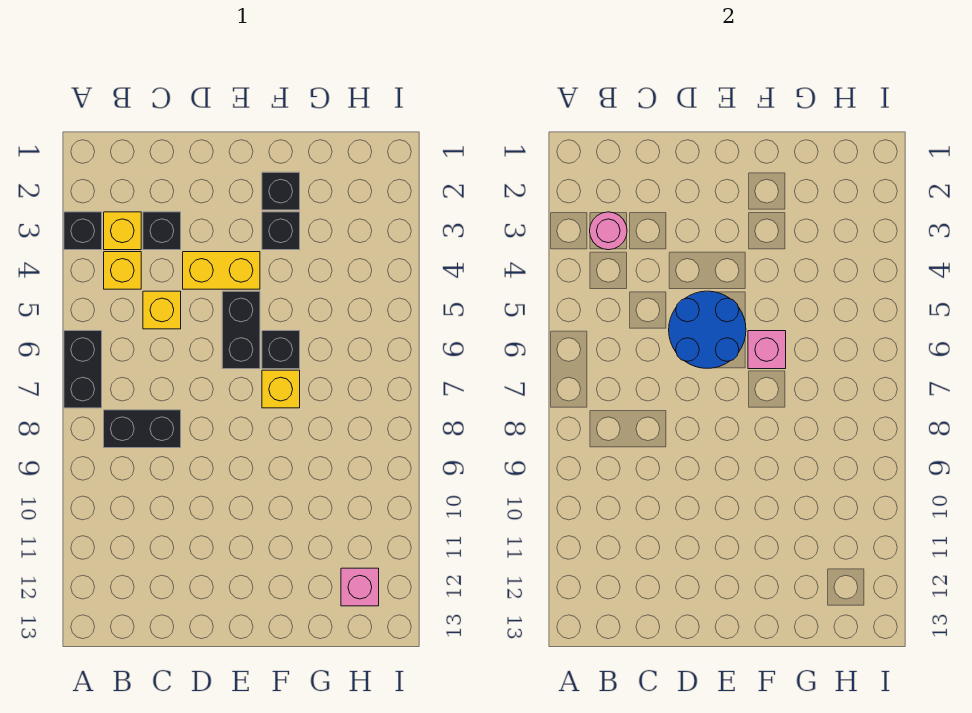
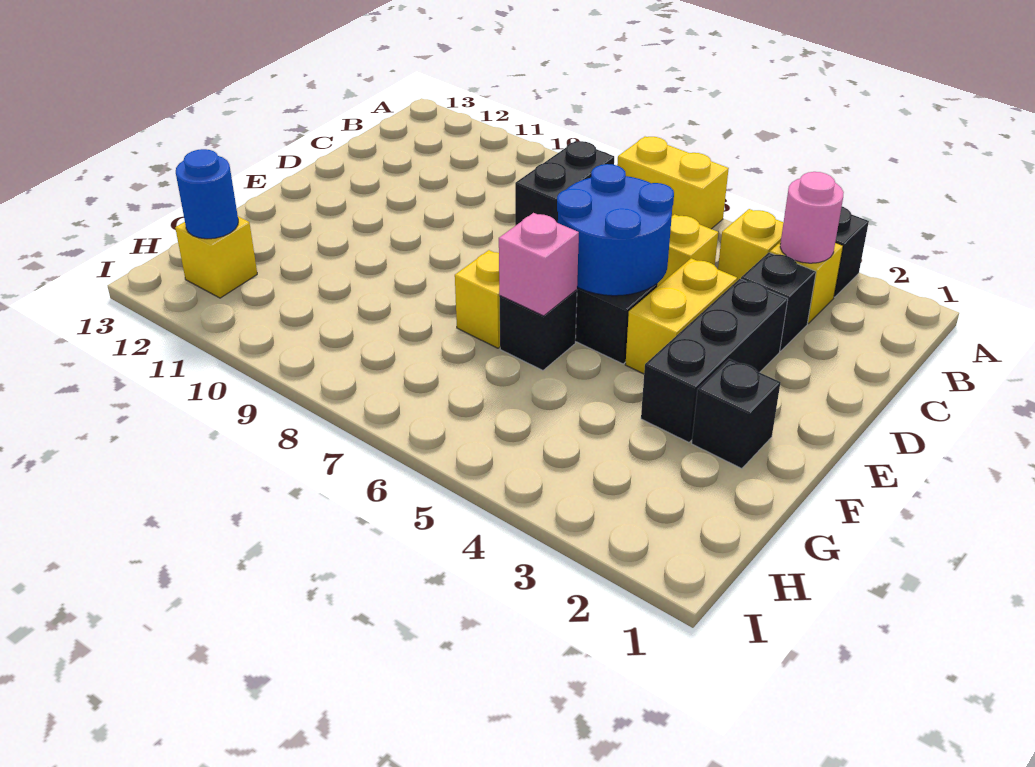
black brick A6:A7 level 1 -> yellow brick A6:A7 level 1
black brick F3 level 1 -> black brick D3:F3 level 1
pink brick H12 level 1 -> yellow brick H12 level 1
none -> blue round brick H12 level 2

